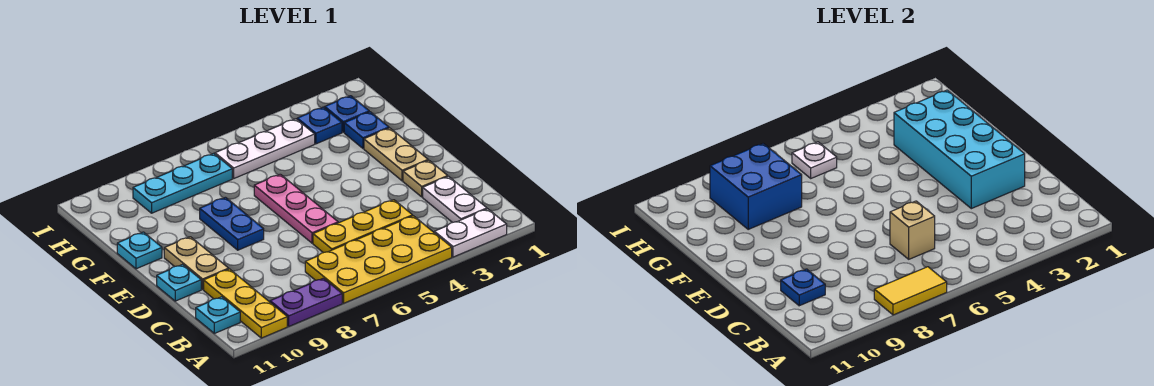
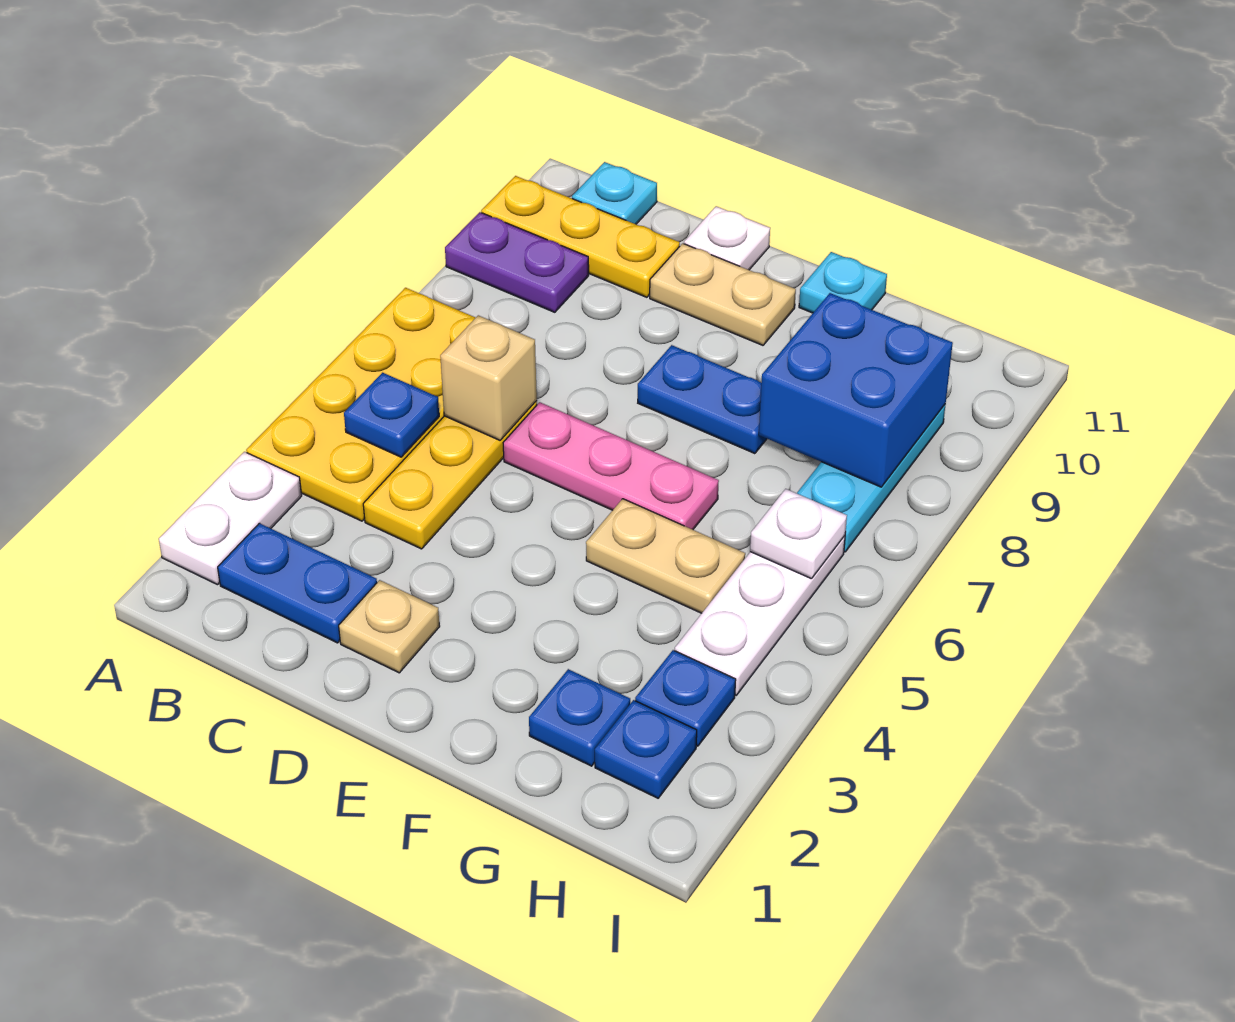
yellow tile A7:A8 level 2 -> none
purple plate A8:A9 level 1 -> purple plate A9:B9 level 1
white plate B2:C2 level 1 -> blue plate B2:C2 level 1
blue plate C10 level 2 -> blue plate B5 level 2
cyan brick D2:G3 level 2 -> none
cyan plate D11 level 1 -> white plate D11 level 1
tan plate E2:F2 level 1 -> tan plate F5:G5 level 1

